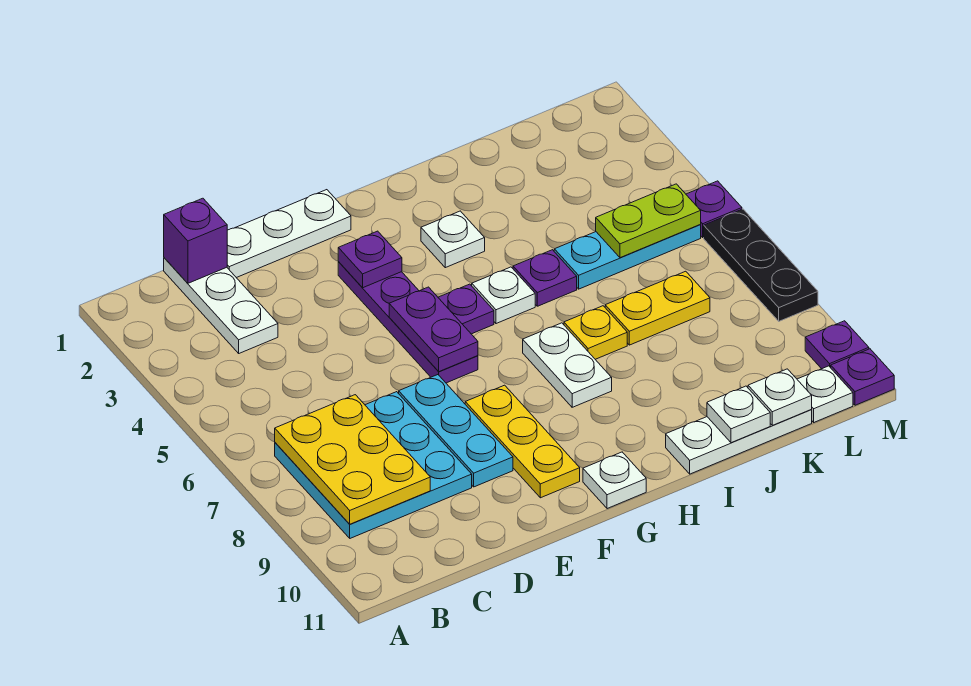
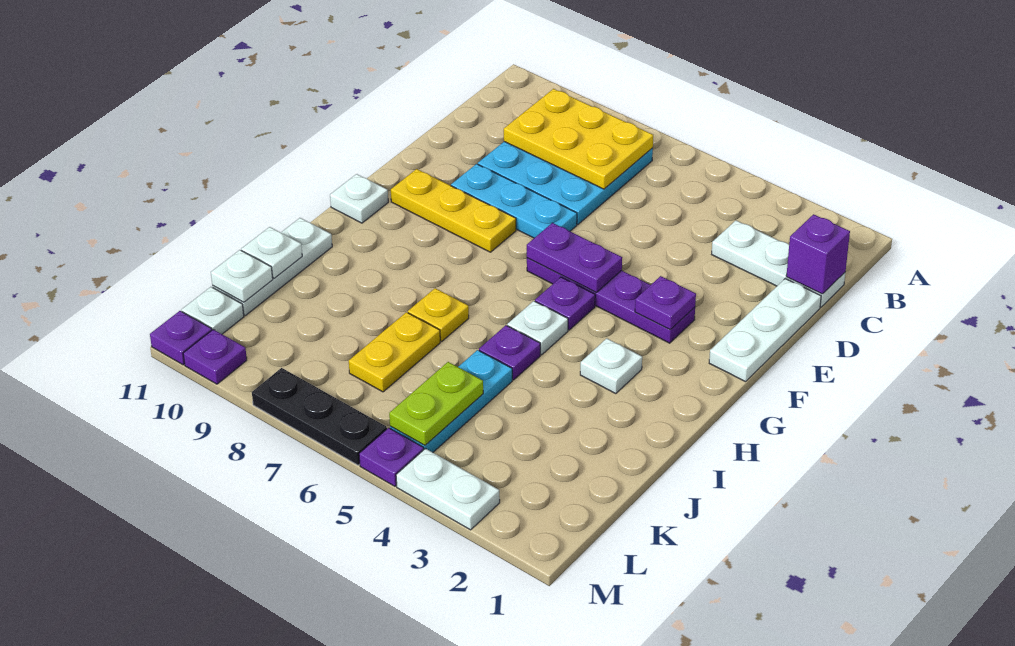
white plate H7:H8 level 1 -> white plate M3:M4 level 1

